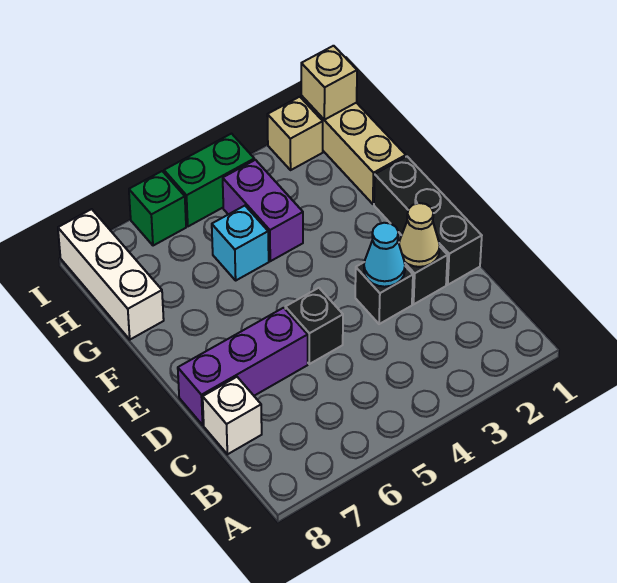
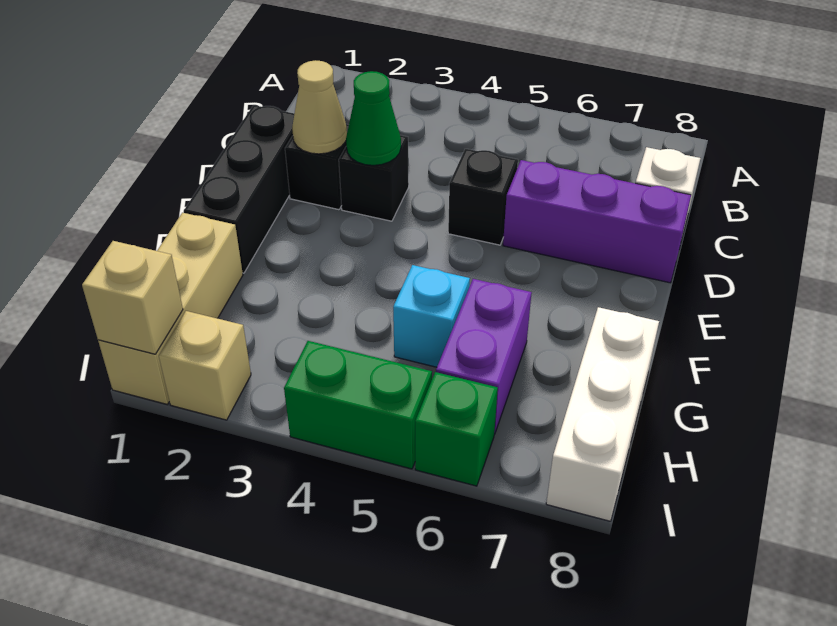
cyan cone D3 level 2 -> green cone D3 level 2
purple brick G4:H4 level 1 -> purple brick G6:H6 level 1

